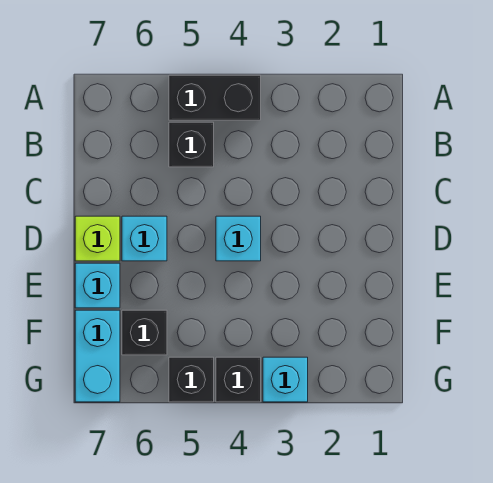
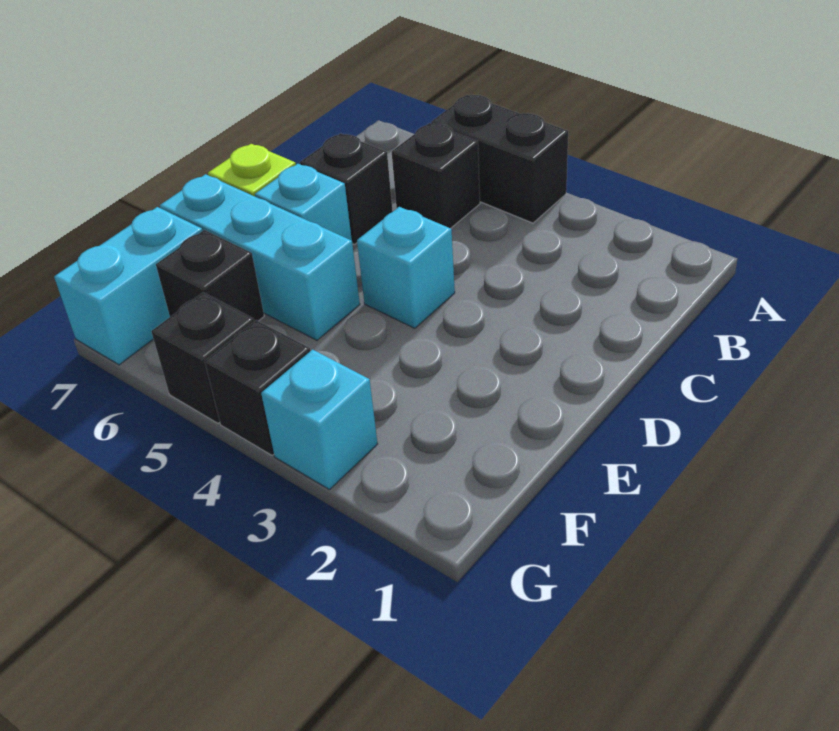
none -> black brick C6 level 1
cyan brick E7 level 1 -> cyan brick E5:E7 level 1

